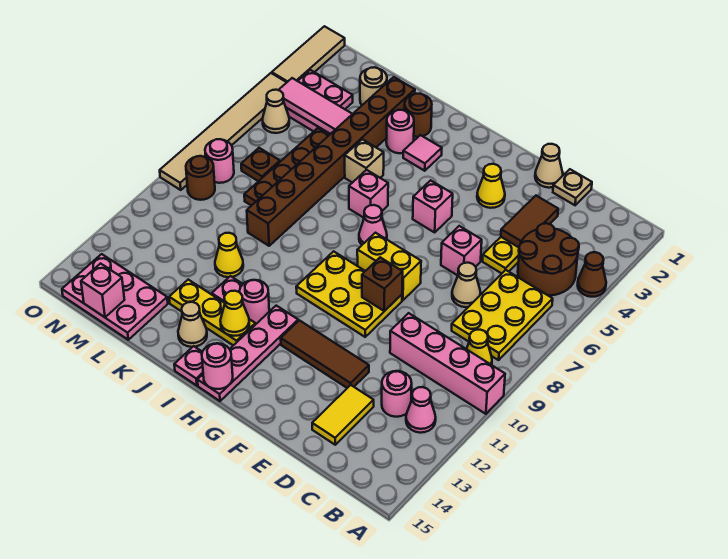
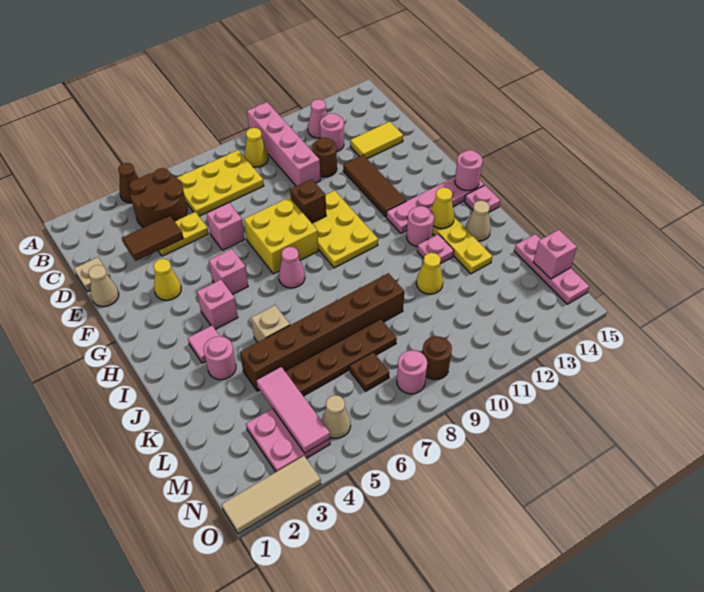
tan cone D7 level 1 -> none
yellow brick F8:G8 level 1 -> yellow brick F7:G8 level 1
pink brick I6 level 1 -> pink brick H4 level 1
brown round brick J2 level 1 -> brown round brick D11 level 1
brown brick K2:K9 level 1 -> brown brick K4:K9 level 1
tan round brick L2 level 1 -> none
pink plate L14:N15 level 1 -> pink plate L15:N15 level 1
tan tile O4:O9 level 1 -> none

